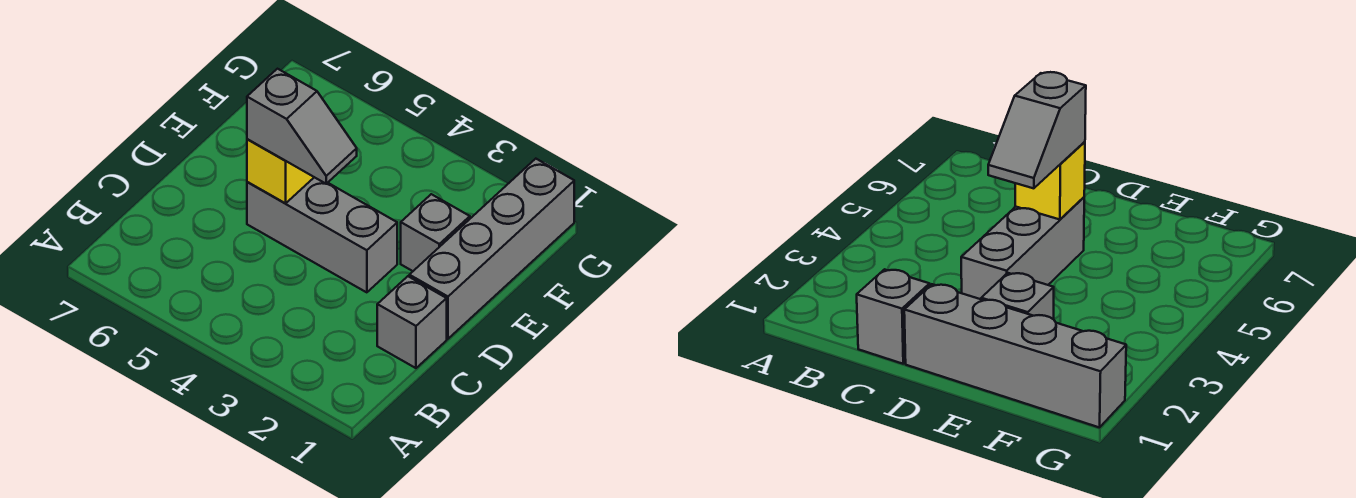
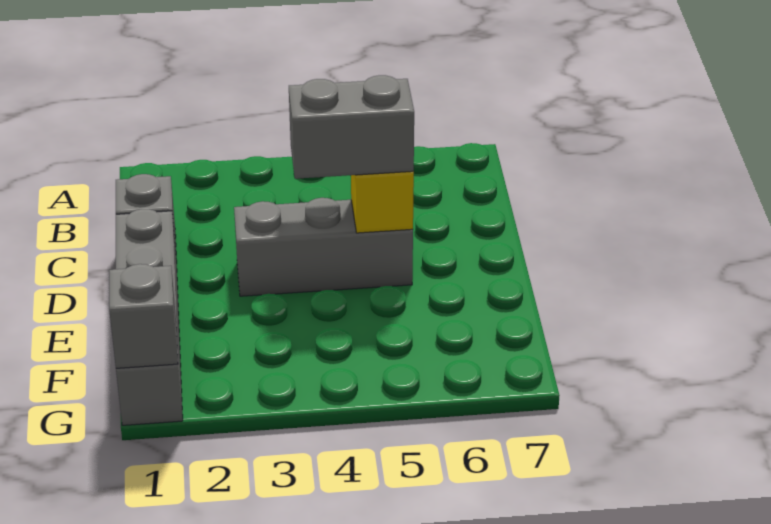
grey slope D4:D5 level 3 top 5 -> grey brick D4:D5 level 3
grey brick E2 level 1 -> grey brick G1 level 2

